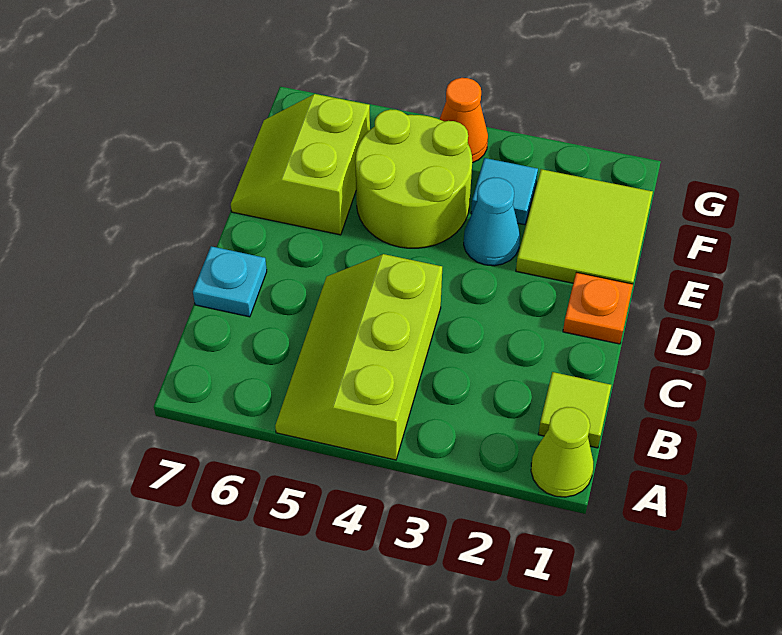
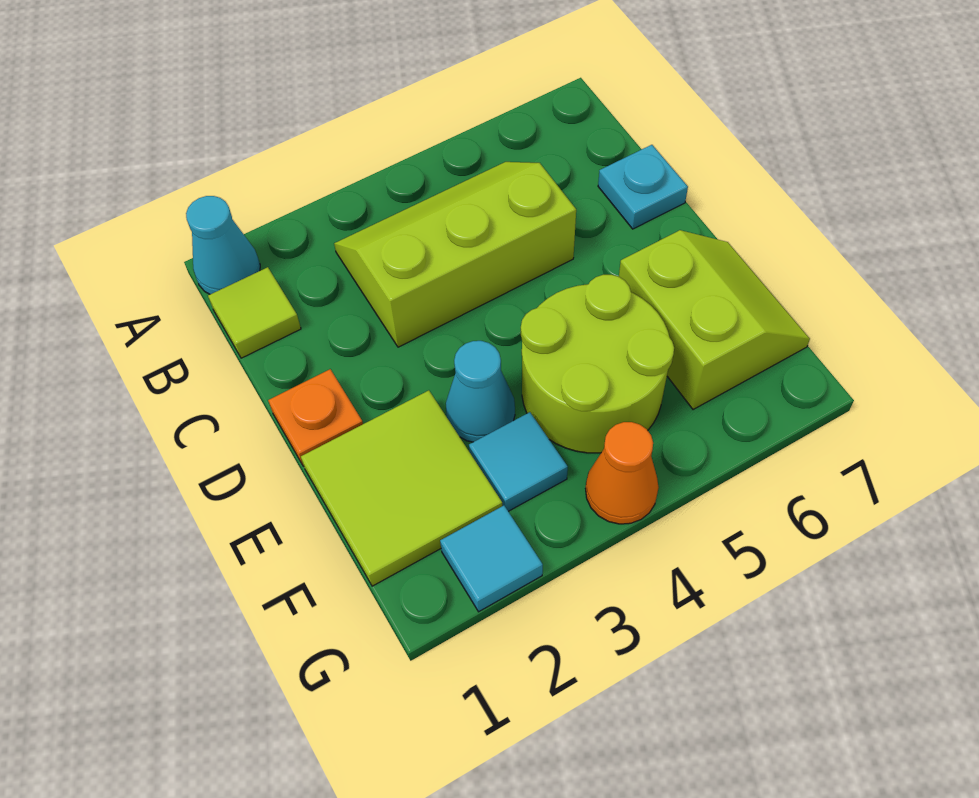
lime cone A1 level 1 -> cyan cone A1 level 1
lime slope A4:C5 level 1 top 4 -> lime slope B3:C5 level 1 top C
none -> cyan tile G2 level 1

